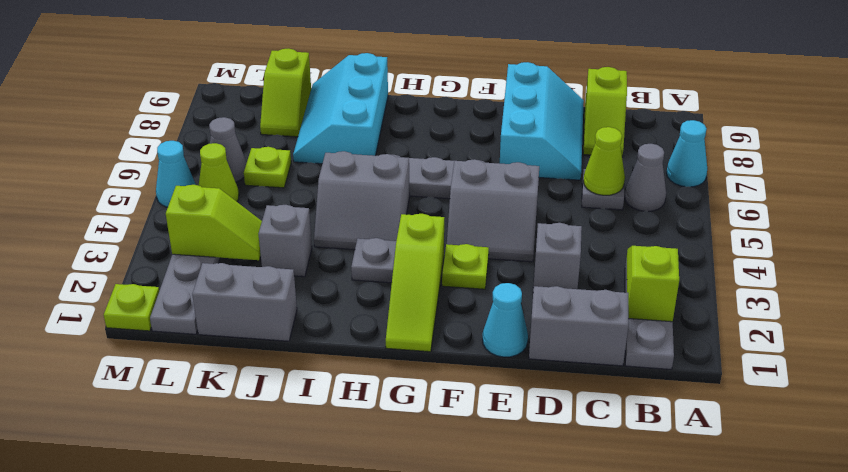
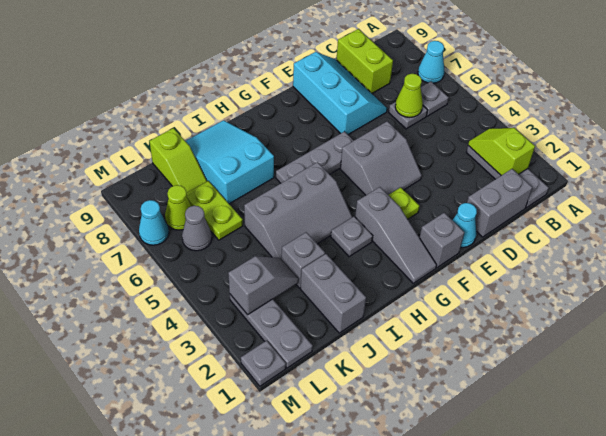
grey cone B6 level 1 -> grey plate B6 level 1
lime slope C8:C9 level 1 top 9 -> lime brick C8:C9 level 1
grey brick D3 level 1 -> grey brick F1 level 1
lime slope G1:G3 level 1 top 3 -> grey slope G1:G3 level 1 top 3
grey slope H4:I5 level 1 top 5 -> grey slope H4:J5 level 1 top 5
cyan slope I7:J9 level 1 top I -> cyan slope I7:J9 level 1 top 7
grey brick J1:K1 level 1 -> grey brick J1:J2 level 1
lime slope K3:L3 level 2 top L -> grey slope K3:L3 level 2 top L
lime plate K6 level 1 -> lime plate K6:K7 level 1
lime cone L5 level 1 -> lime cone L7 level 1
lime plate M1 level 1 -> grey plate M1 level 1
cyan cone M5 level 1 -> cyan cone M7 level 1

